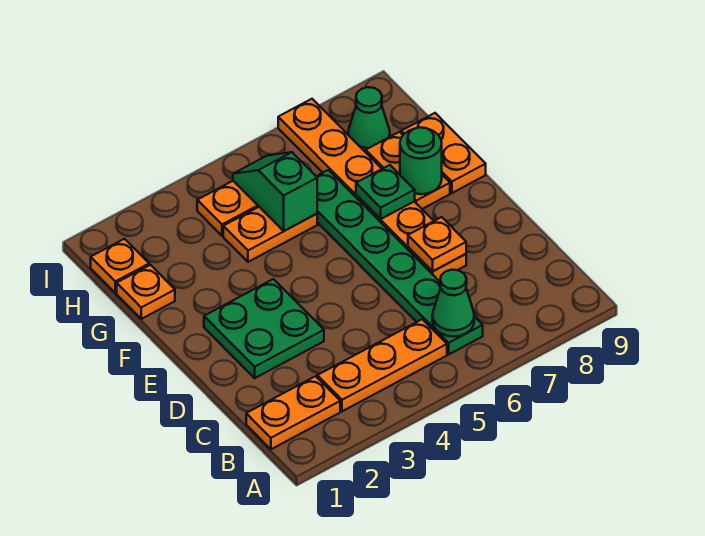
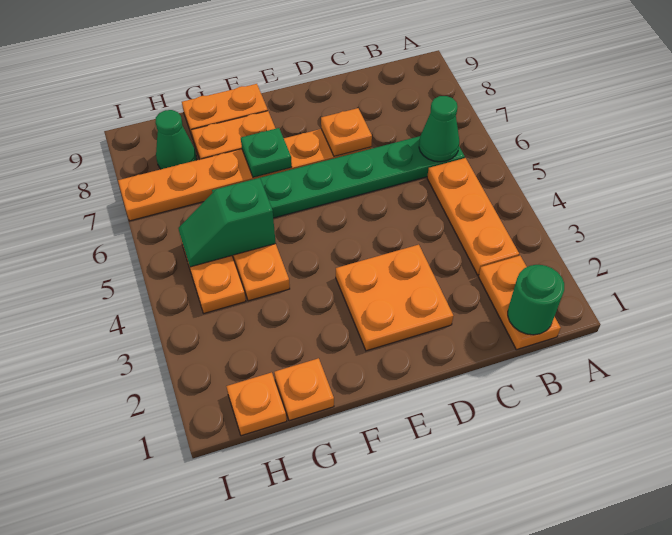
green plate D2:E3 level 1 -> orange plate D2:E3 level 1
green round brick F8 level 2 -> green round brick B1 level 2

